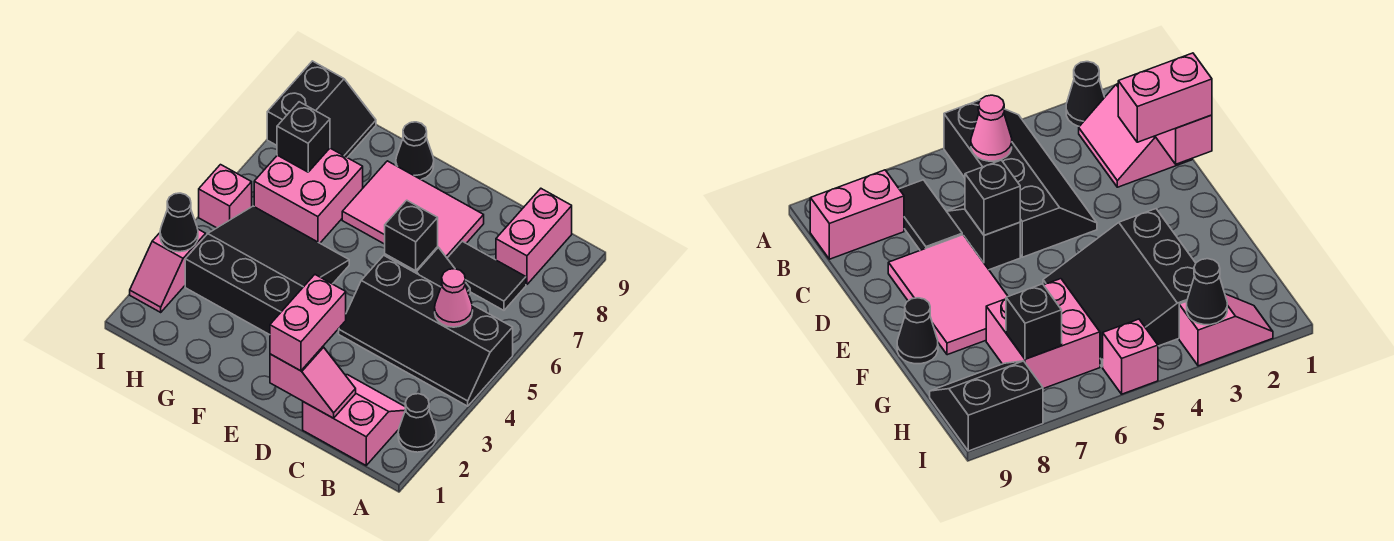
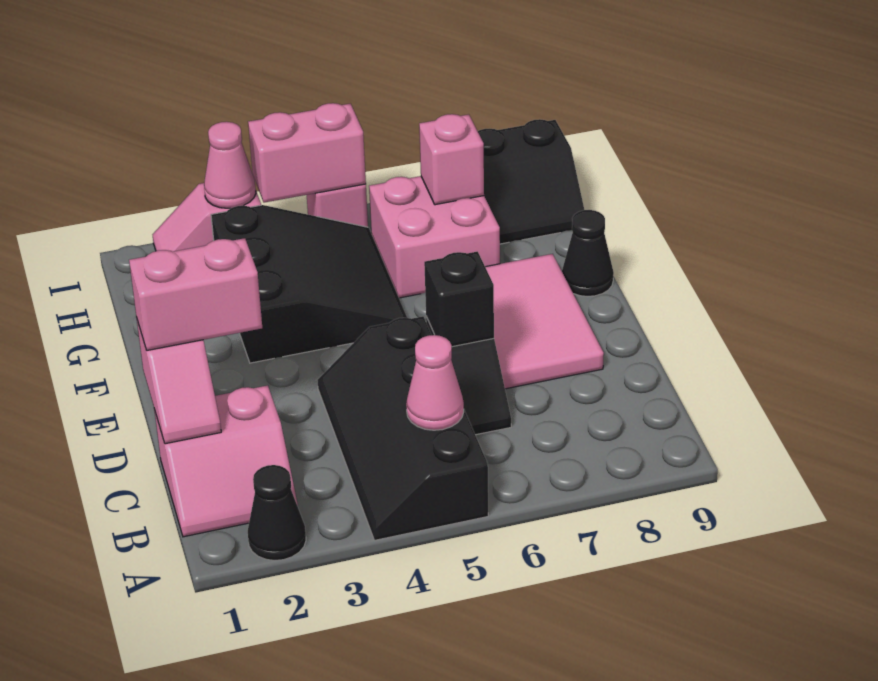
pink slope B1:C2 level 1 top 1 -> pink slope B1:C2 level 1 top C
black tile B7:C7 level 1 -> none
pink brick B8:B9 level 1 -> pink brick I4:I5 level 2
black brick H7 level 2 -> pink brick H7 level 2
black cone I3 level 2 -> pink cone I3 level 2

